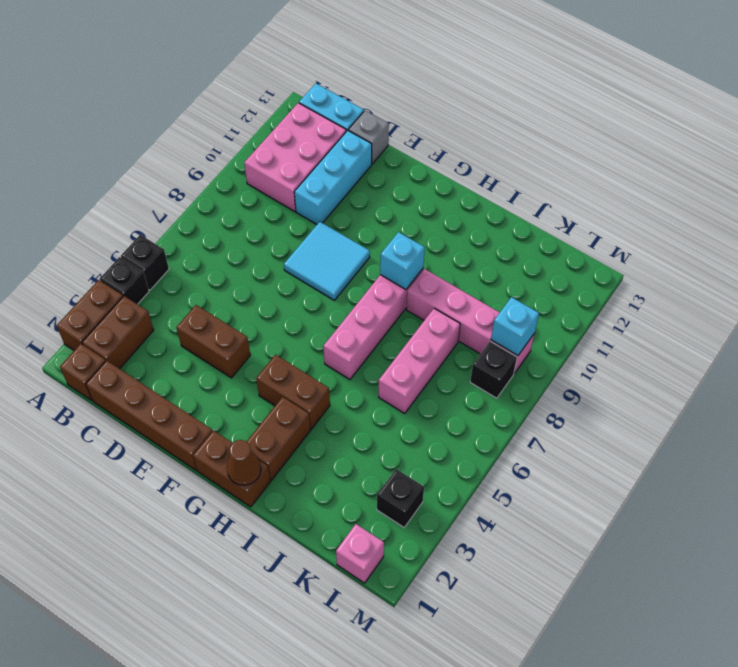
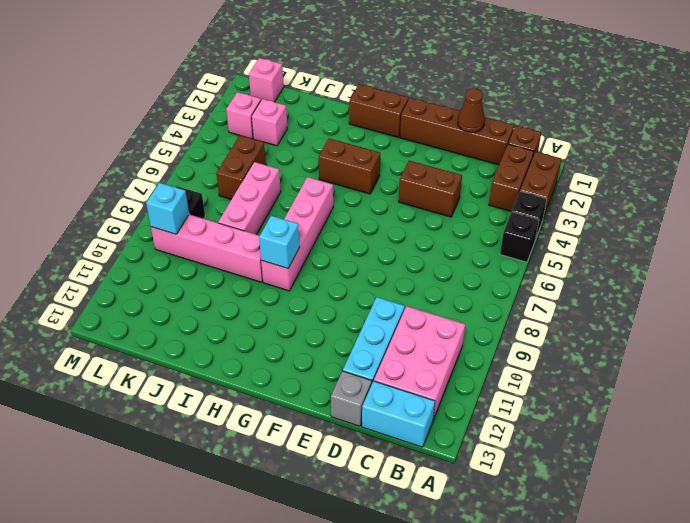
cyan tile E8:F9 level 1 -> none
brown cone H1 level 2 -> brown cone D1 level 2
brown brick H2:H3 level 1 -> brown brick K5:K6 level 1
none -> pink brick K3 level 1
black brick L3 level 1 -> pink brick L3 level 1

